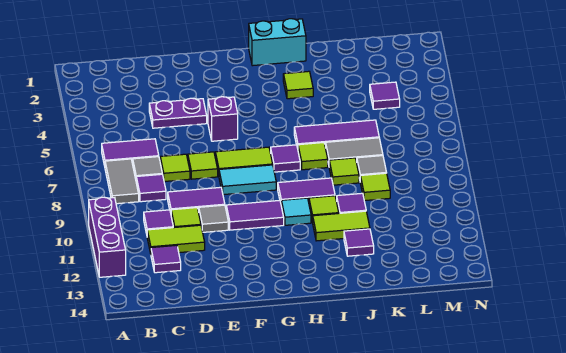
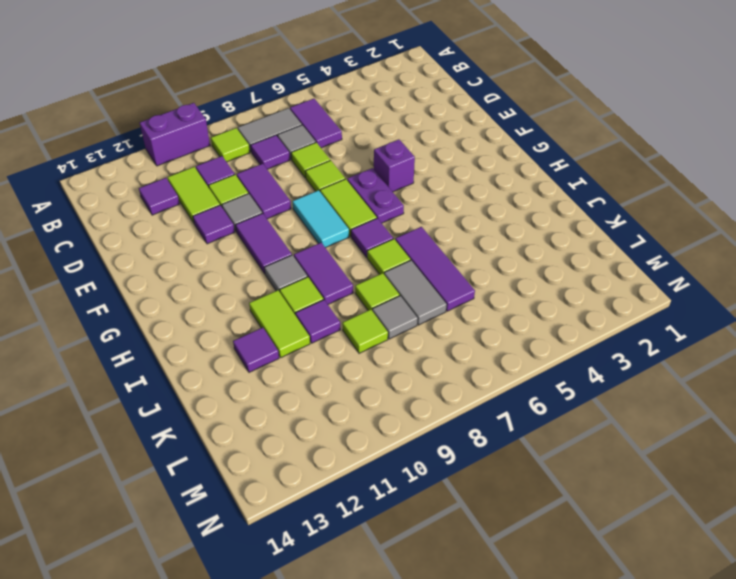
purple brick A10:A12 level 1 -> purple brick A10:A11 level 1
purple plate D4:E4 level 1 -> purple plate F6:G6 level 1
cyan brick H1:I1 level 1 -> none
cyan tile H10 level 1 -> grey tile H10 level 1
lime tile I3 level 1 -> lime tile B9 level 1
purple tile L4 level 1 -> purple tile E11 level 1

